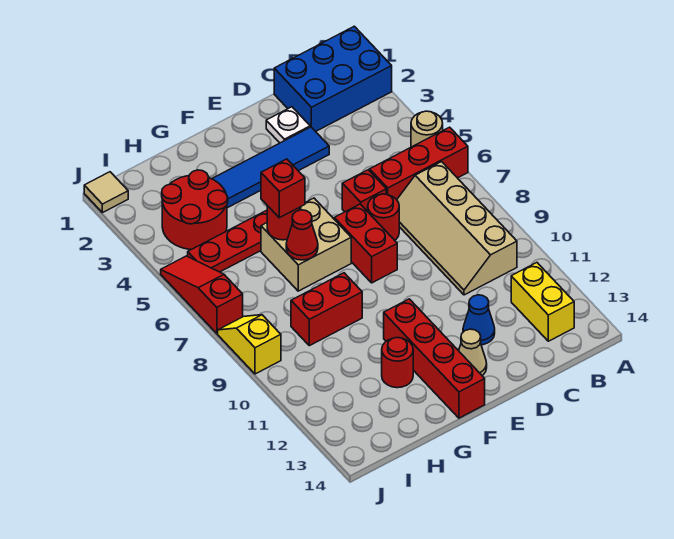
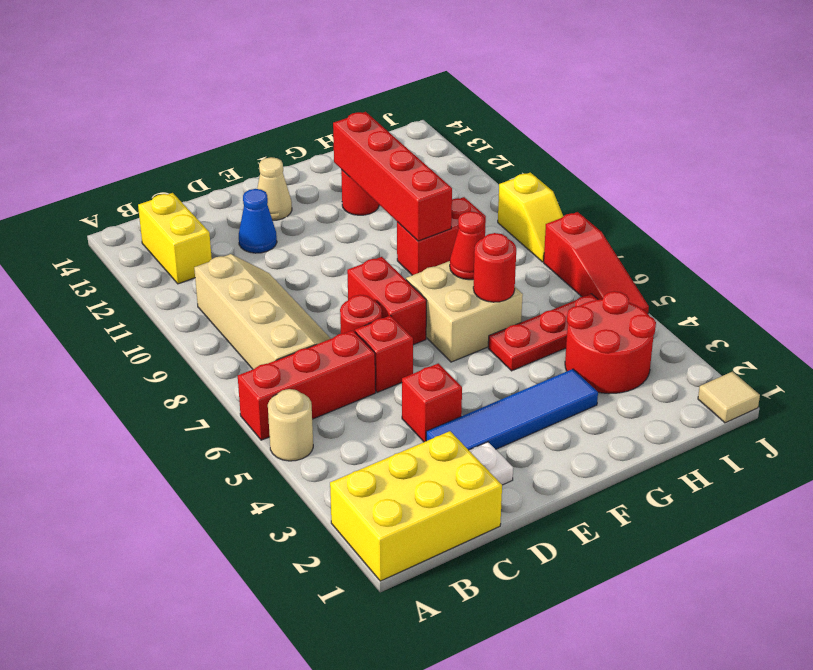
blue brick A1:C2 level 1 -> yellow brick A1:C2 level 1
red brick F11:F14 level 1 -> red brick G9:G12 level 2
red brick G6 level 3 -> red brick D4 level 1

